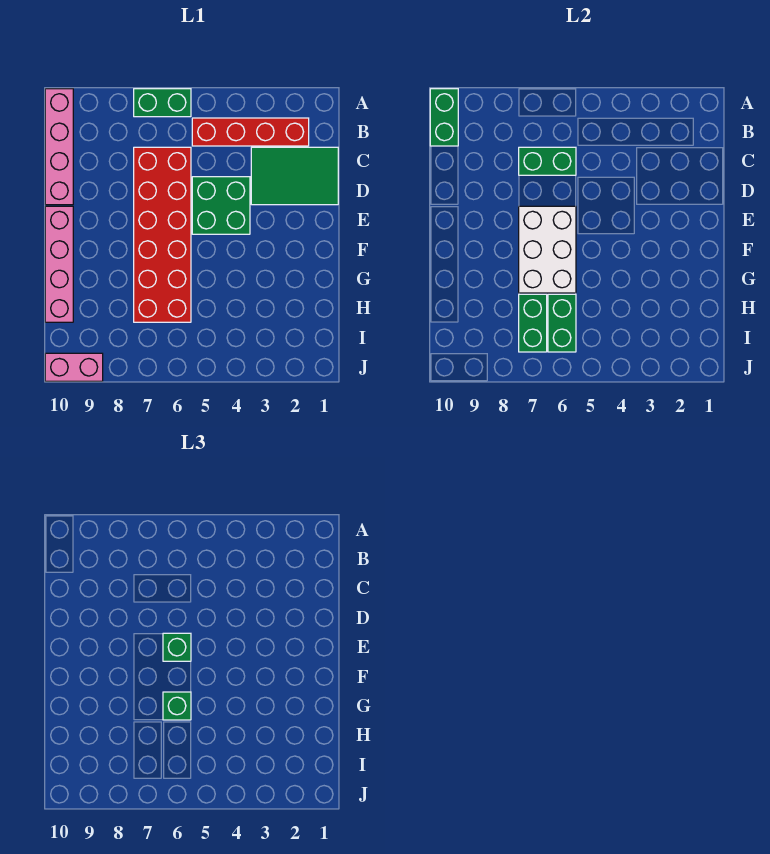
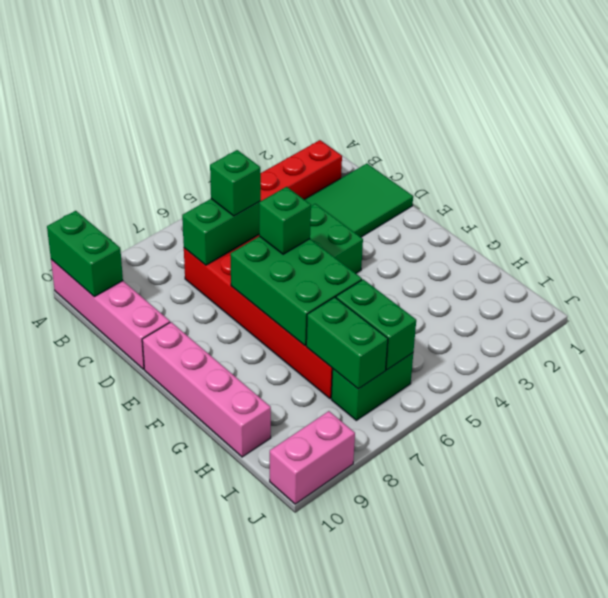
green brick A6:A7 level 1 -> green brick I6:I7 level 1
white brick E6:G7 level 2 -> green brick E6:G7 level 2
green brick G6 level 3 -> green brick C6 level 3

